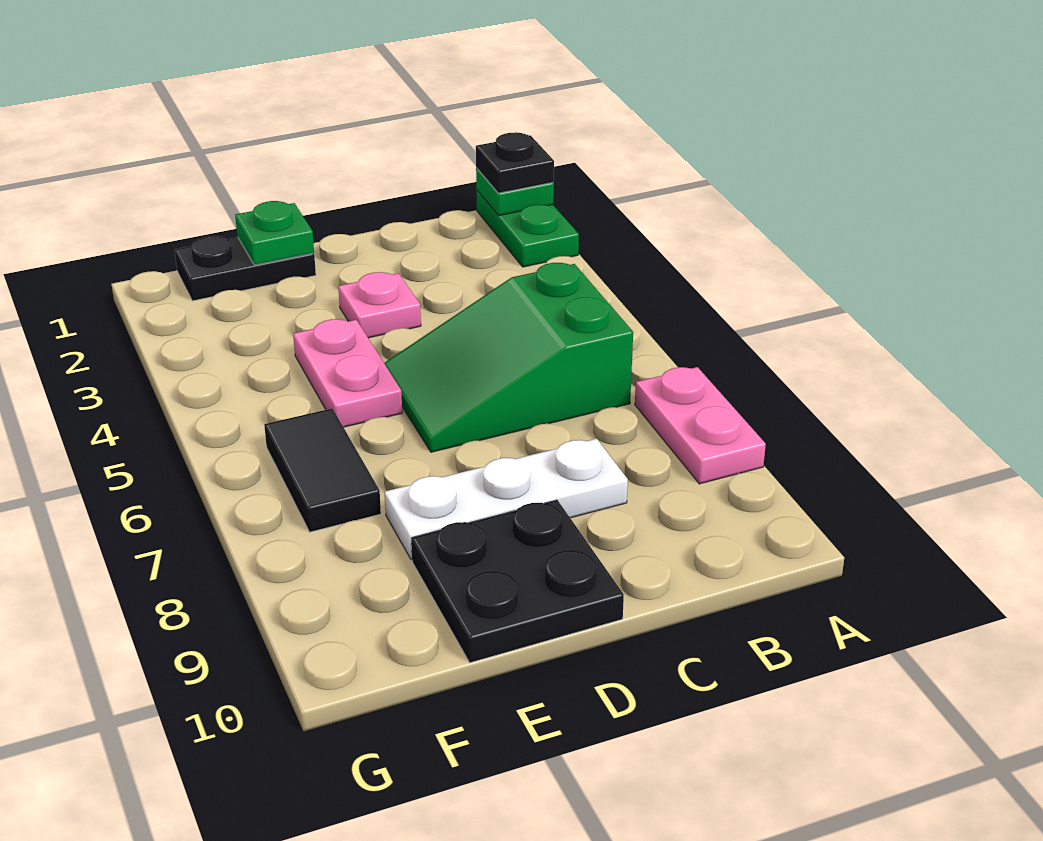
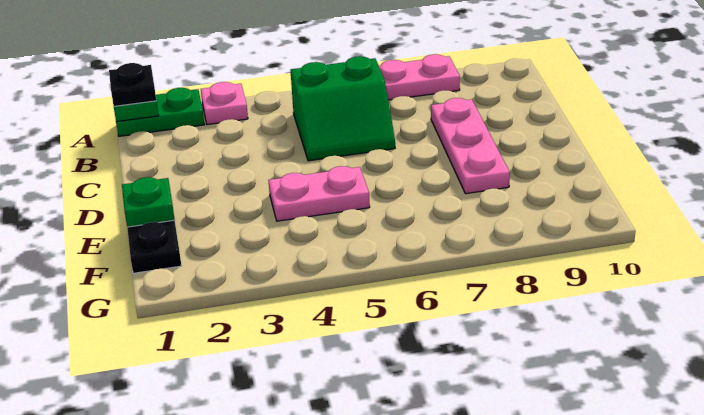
green slope B5:D6 level 1 top B -> green slope B5:C6 level 1 top B
white plate C8:E8 level 1 -> pink plate C8:E8 level 1
pink plate D3 level 1 -> pink plate A3 level 1
black plate D9:E10 level 1 -> none
black tile F6:F7 level 1 -> none

